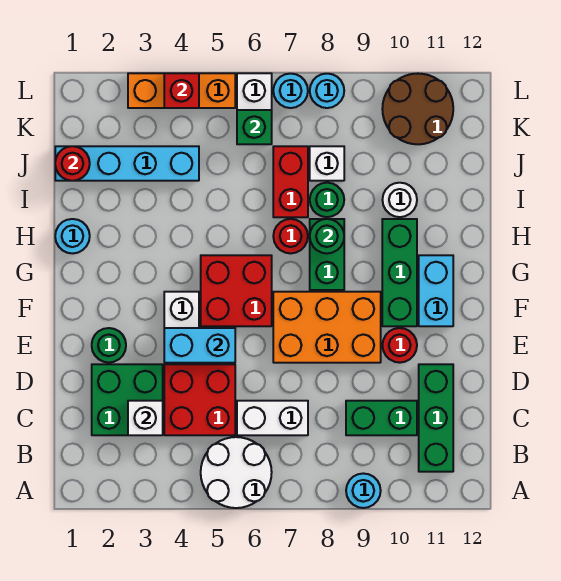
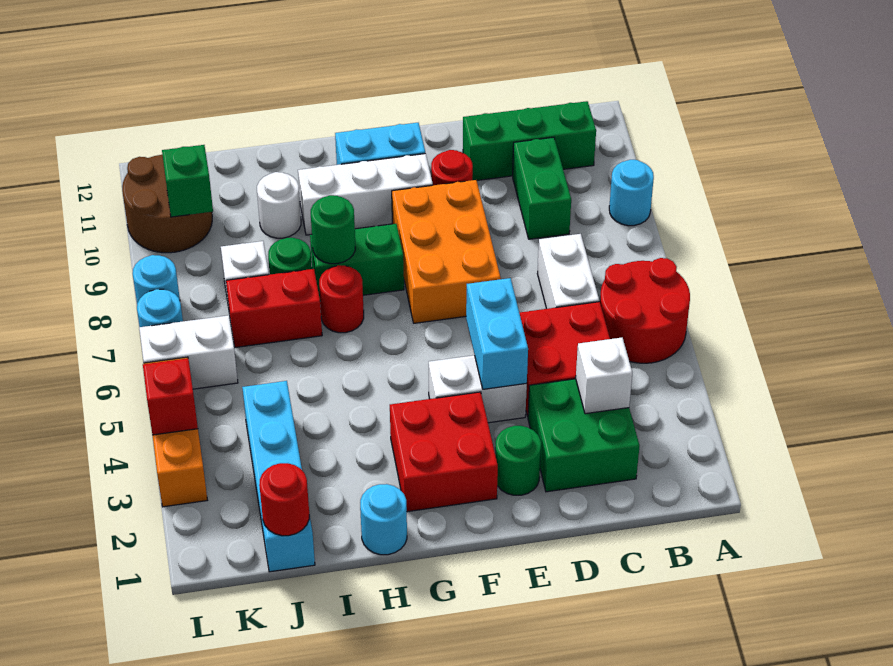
white round brick A5:B6 level 1 -> red round brick A5:B6 level 1
red brick F5:G6 level 1 -> red brick F2:G3 level 1
green brick F10:H10 level 1 -> white brick F10:H10 level 1
green brick K6 level 2 -> green brick K10 level 2

